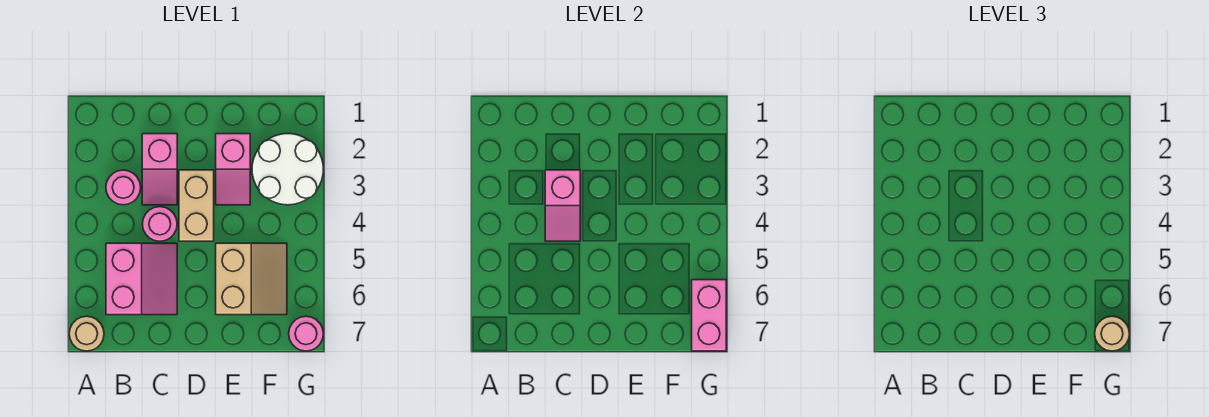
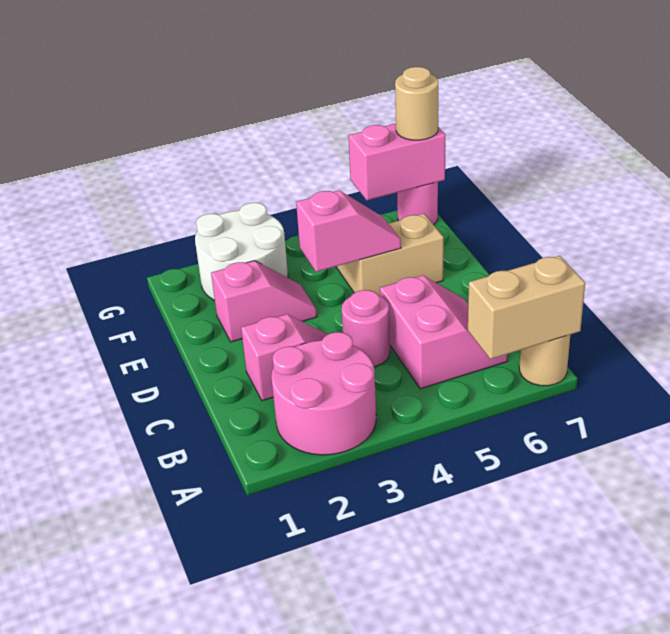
pink round brick B3 level 1 -> pink round brick A2:B3 level 1
pink slope B5:C6 level 1 top B -> pink slope B5:C6 level 1 top 5
pink slope C3:C4 level 2 top 3 -> pink slope E4:E5 level 2 top 4
tan brick D3:D4 level 1 -> tan brick A6:A7 level 2

